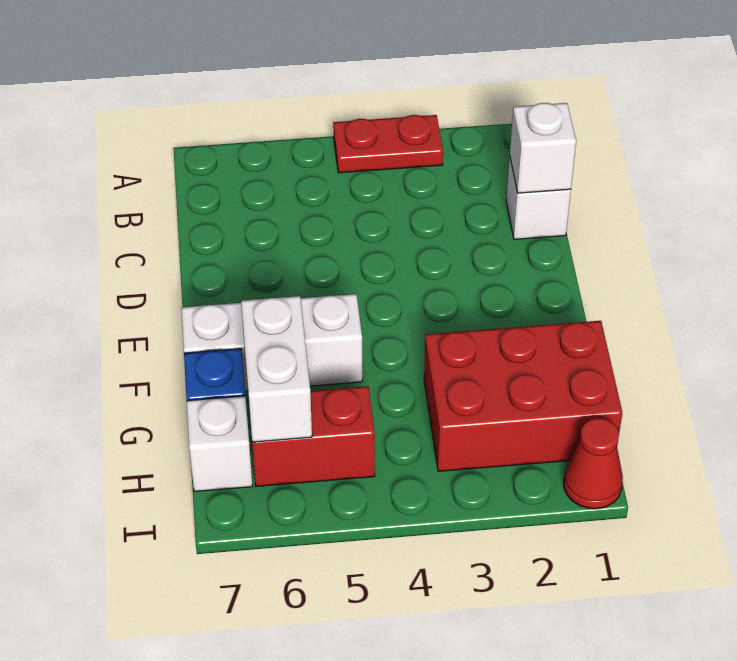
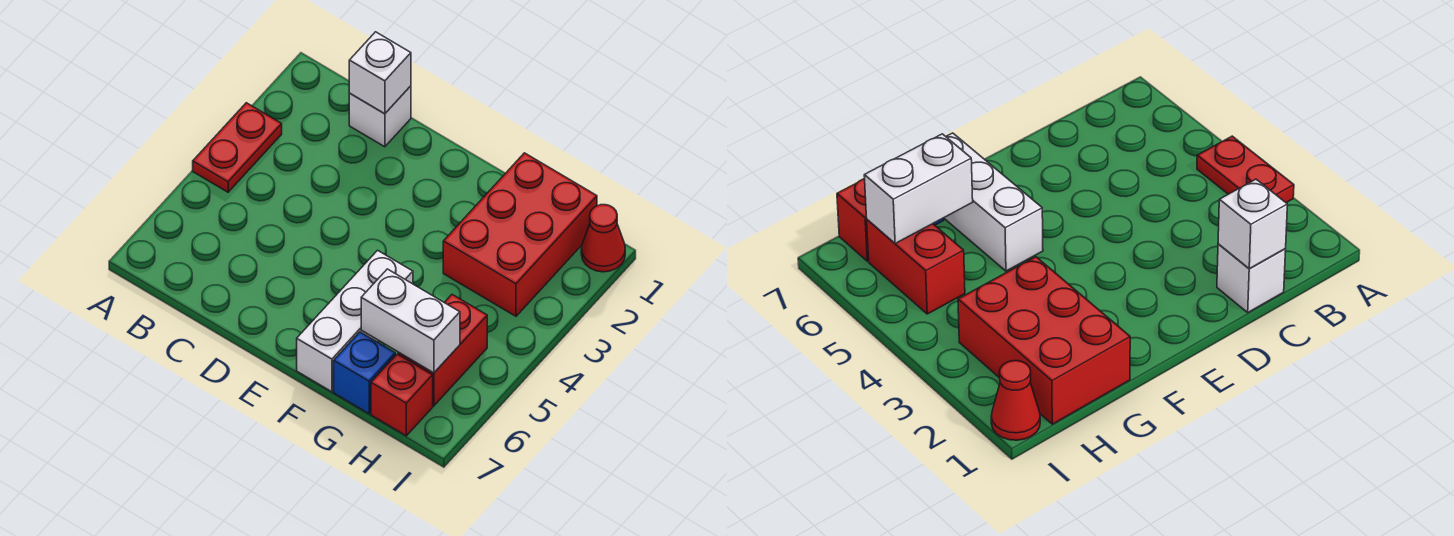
white brick H7 level 1 -> red brick H7 level 1

